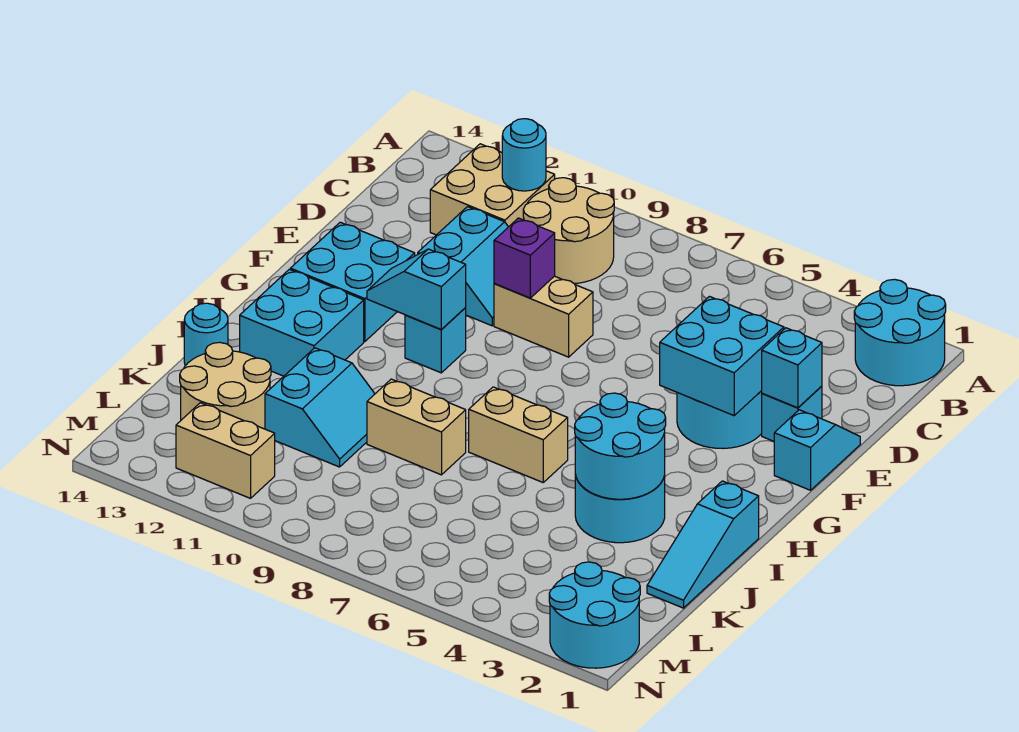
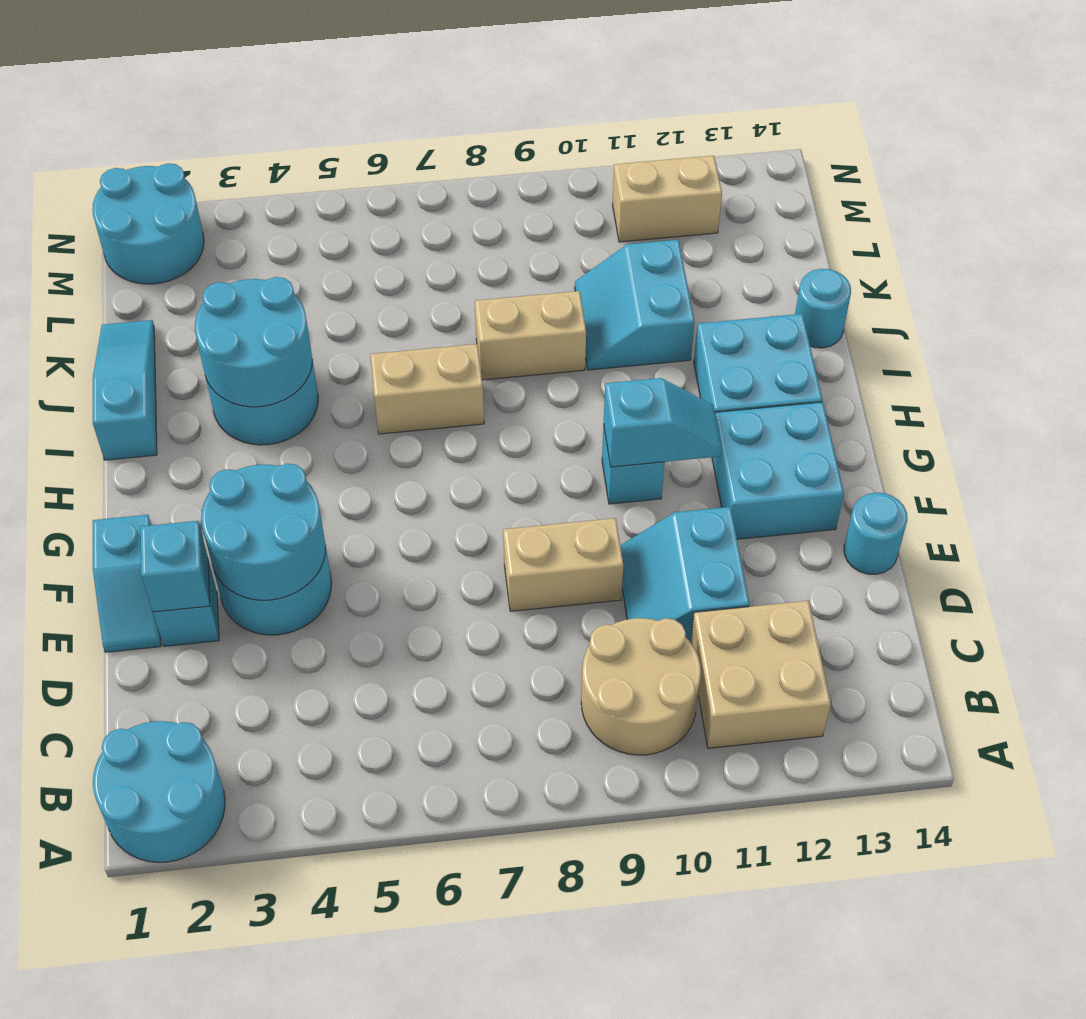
cyan round brick B11 level 2 -> cyan round brick E14 level 1
cyan brick E3:F4 level 2 -> cyan round brick E3:F4 level 2
purple brick E9 level 2 -> none
tan round brick K12:L13 level 1 -> none

